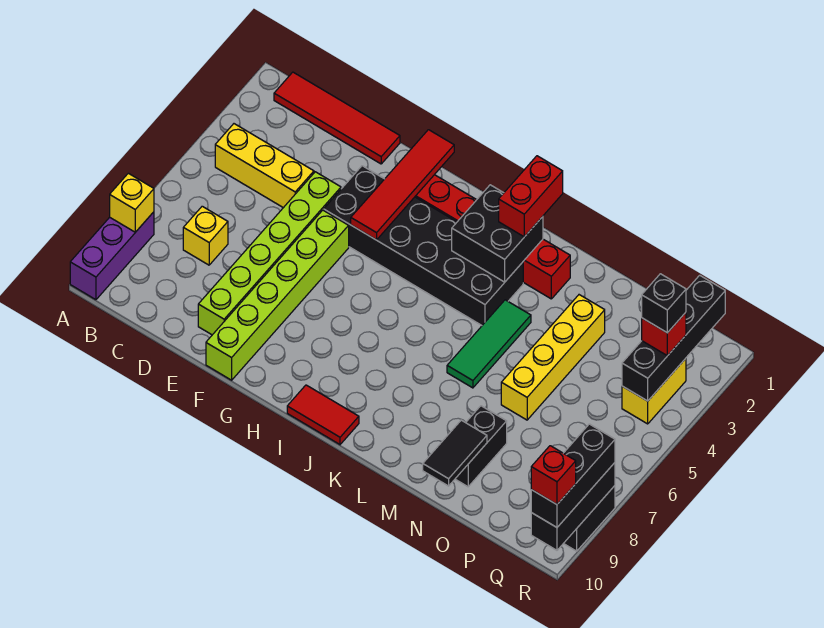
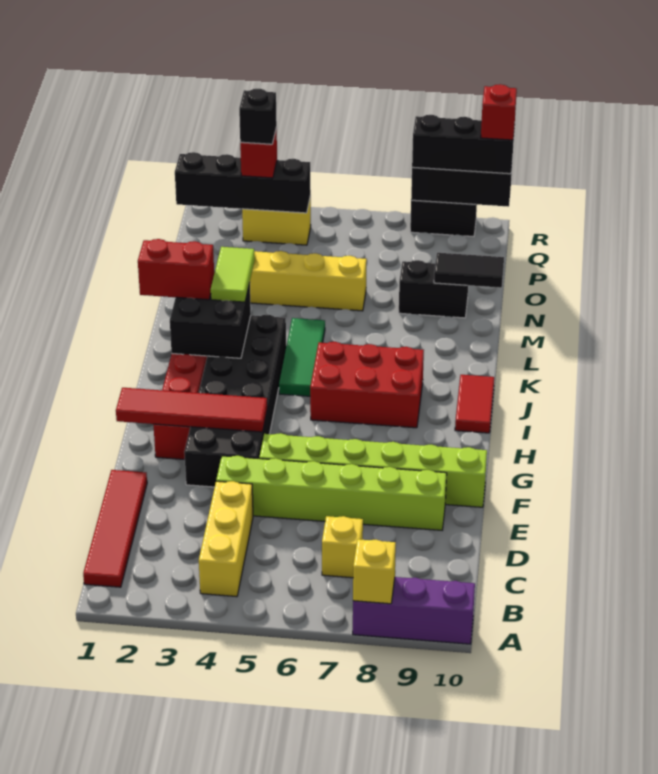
none -> red brick I6:J8 level 1
none -> lime tile K3:L3 level 3
green tile L4:L6 level 1 -> green tile J5:L5 level 1

